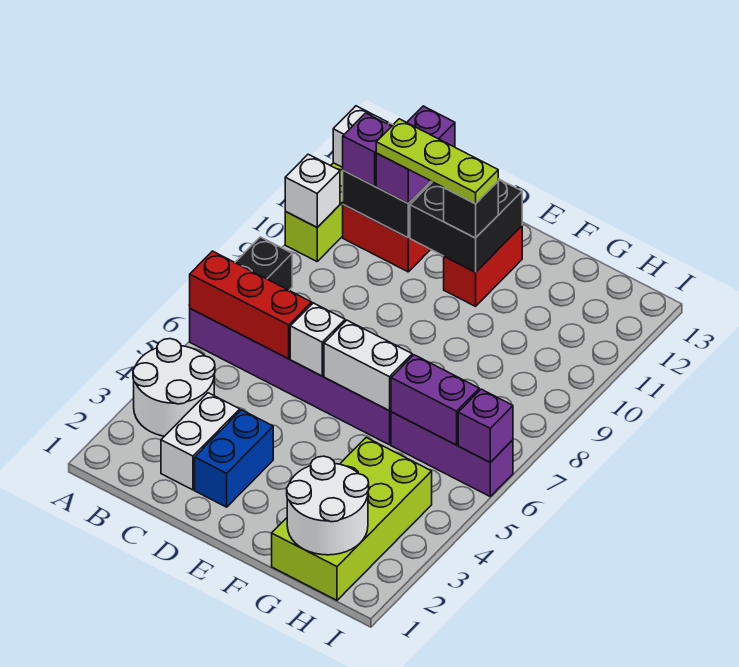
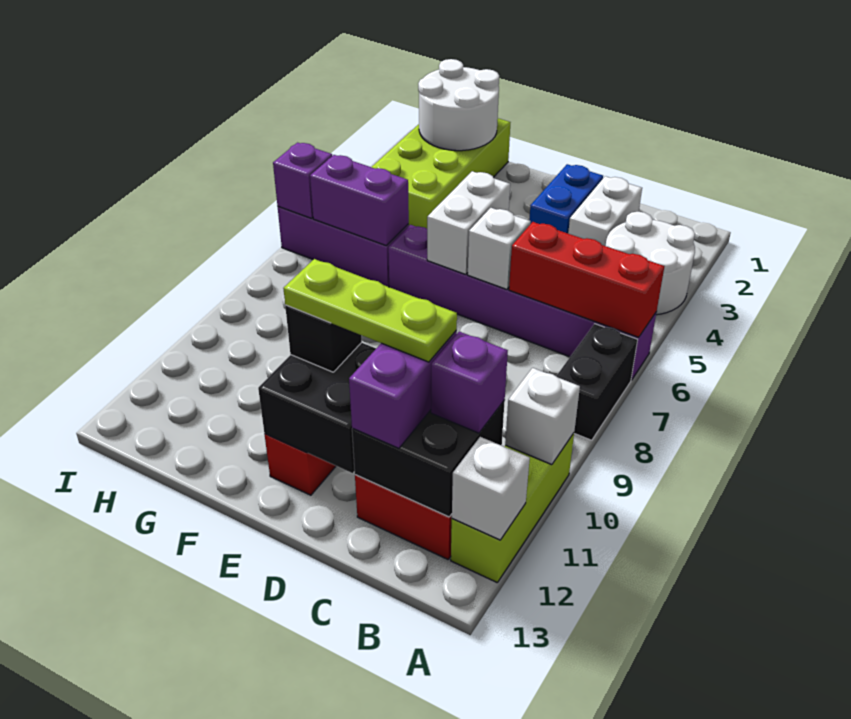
white brick E6:F6 level 2 -> white brick E5:E6 level 2

